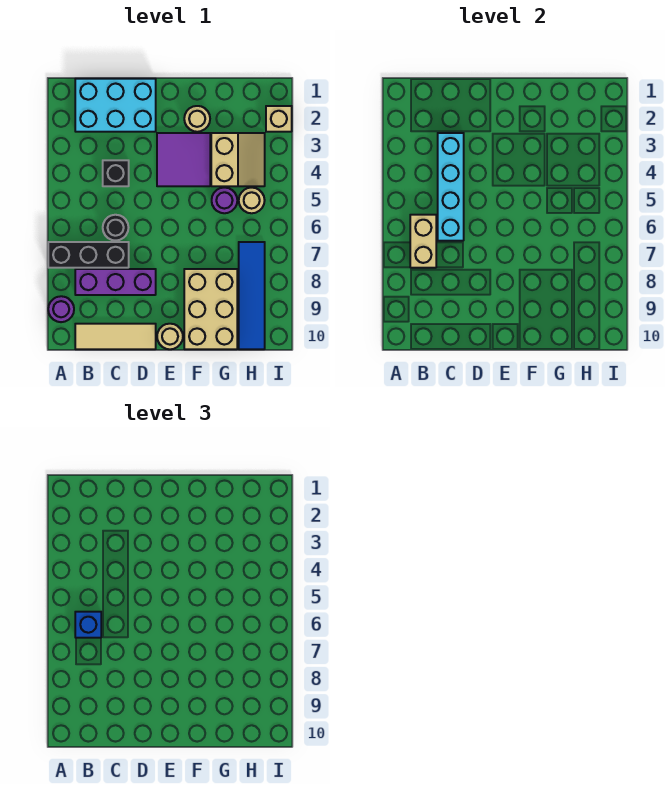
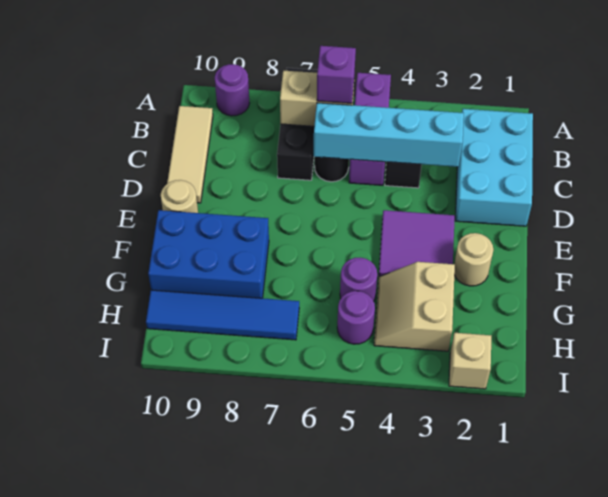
blue brick B6 level 3 -> purple brick B6 level 3
purple brick B8:D8 level 1 -> purple brick A5:C5 level 1
tan brick F8:G10 level 1 -> blue brick F8:G10 level 1
tan slope G3:H4 level 1 top G -> tan slope G3:H4 level 1 top 3
tan round brick H5 level 1 -> purple round brick H5 level 1

